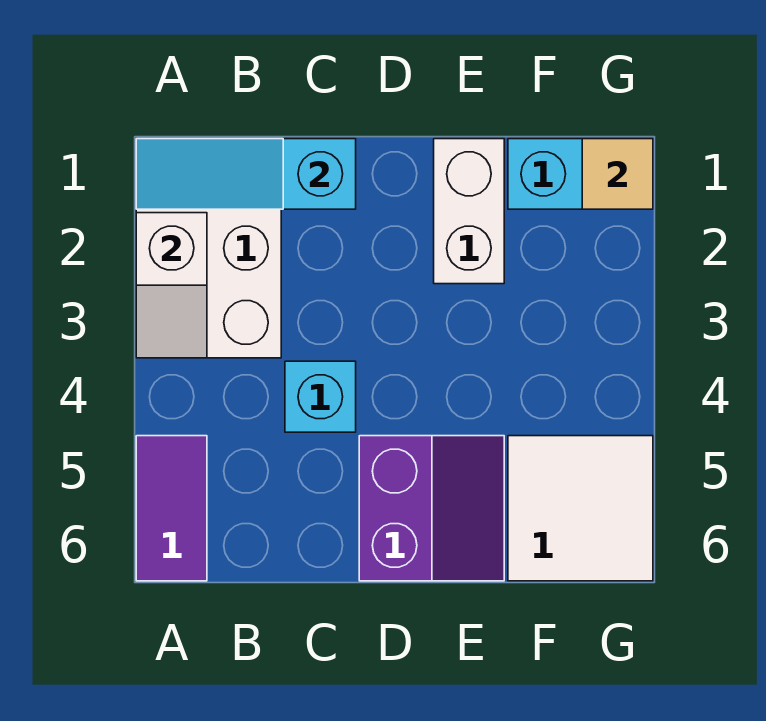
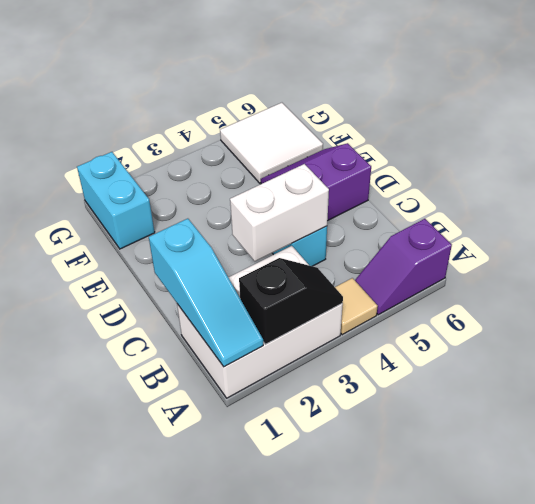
white slope A2:A3 level 2 top 2 -> black slope A2:A3 level 2 top 2
purple tile A5:A6 level 1 -> purple slope A5:A6 level 1 top 6
white brick E1:E2 level 1 -> white brick C3:C4 level 2
tan tile G1 level 2 -> tan tile A4 level 1

